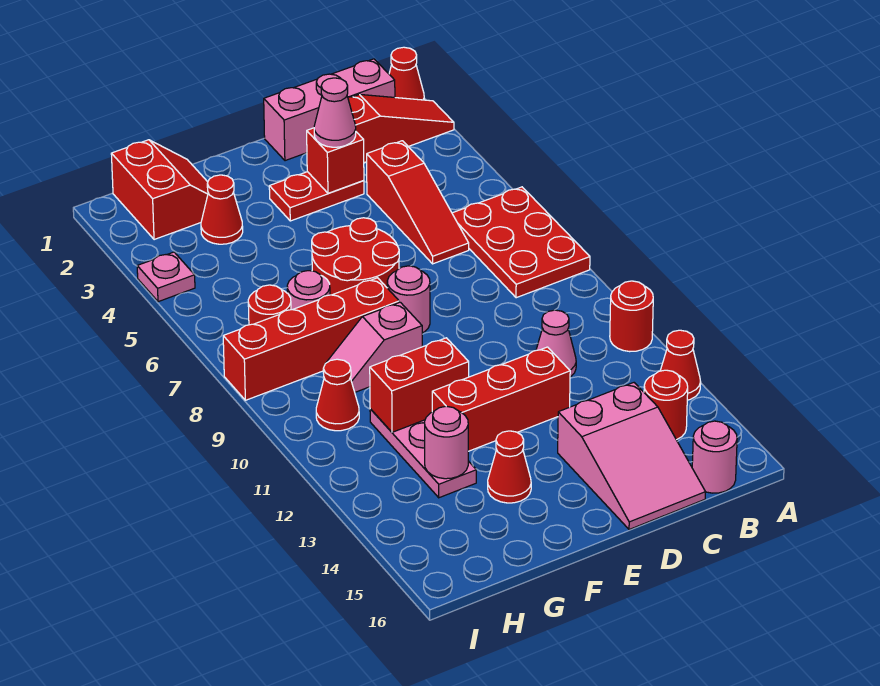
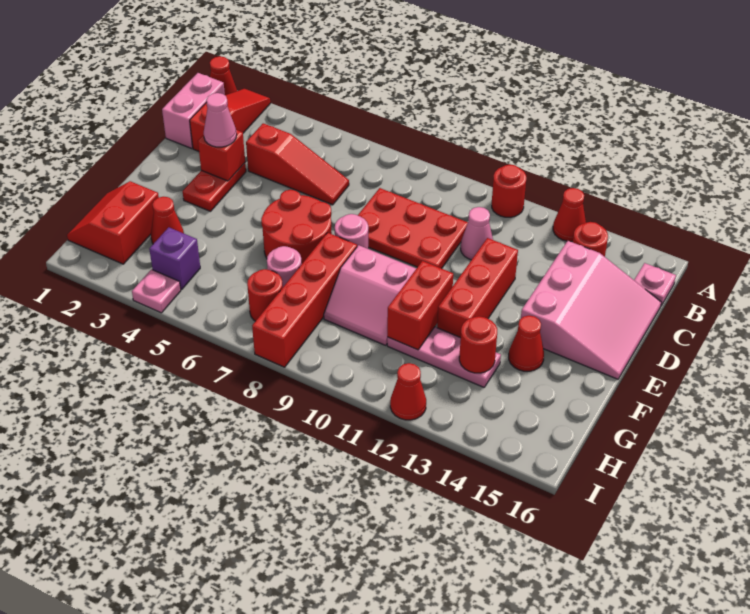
red plate A6:B8 level 1 -> red plate C8:D10 level 1
pink brick B1:D1 level 1 -> pink brick B1:C1 level 1
pink round brick B16 level 1 -> pink plate B16 level 1
pink slope C14:D16 level 1 top 14 -> pink slope C14:E16 level 1 top 14
pink slope F9:G9 level 1 top F -> pink slope F9:G10 level 1 top F
red slope G1:H2 level 1 top H -> red slope G1:H2 level 1 top 2
pink round brick G13 level 2 -> red round brick G13 level 2
none -> purple brick H4 level 1
red cone H10 level 1 -> red cone I12 level 1

